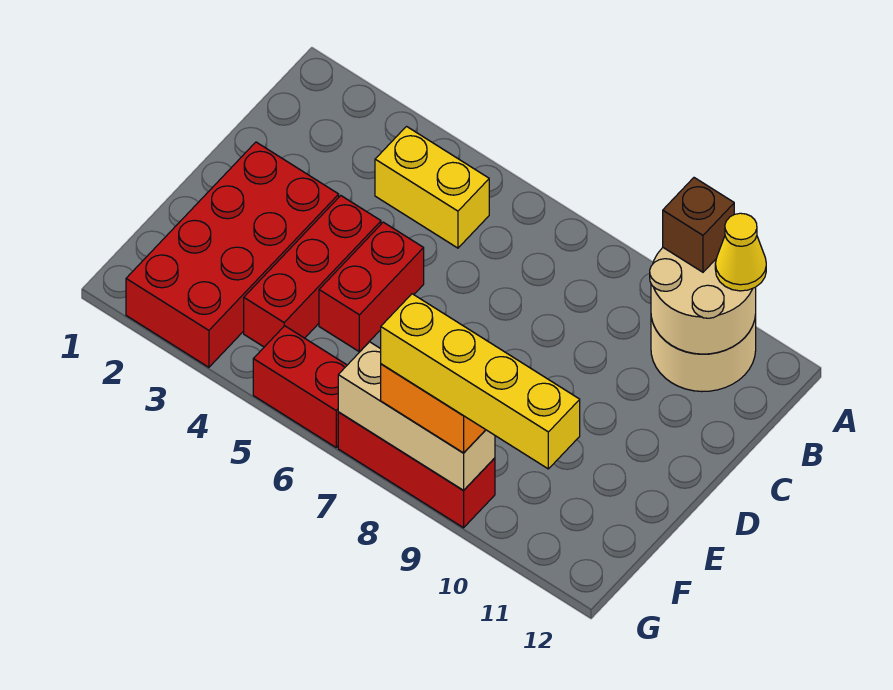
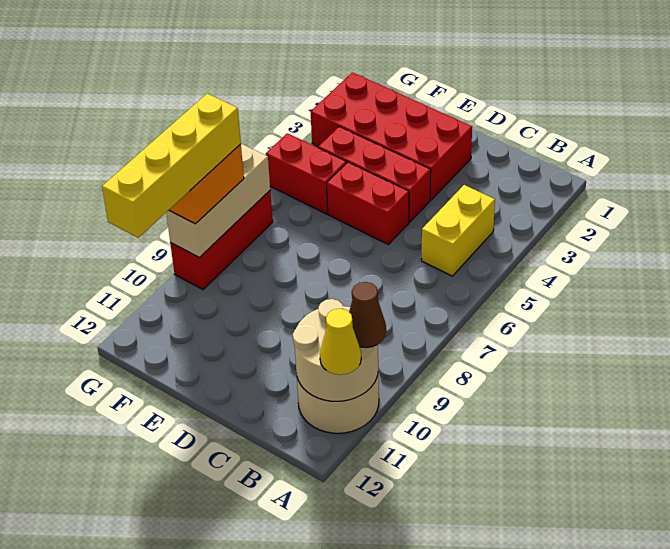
brown brick A10 level 3 -> brown cone A10 level 3
red brick G5:G6 level 1 -> red brick F5:G5 level 1

